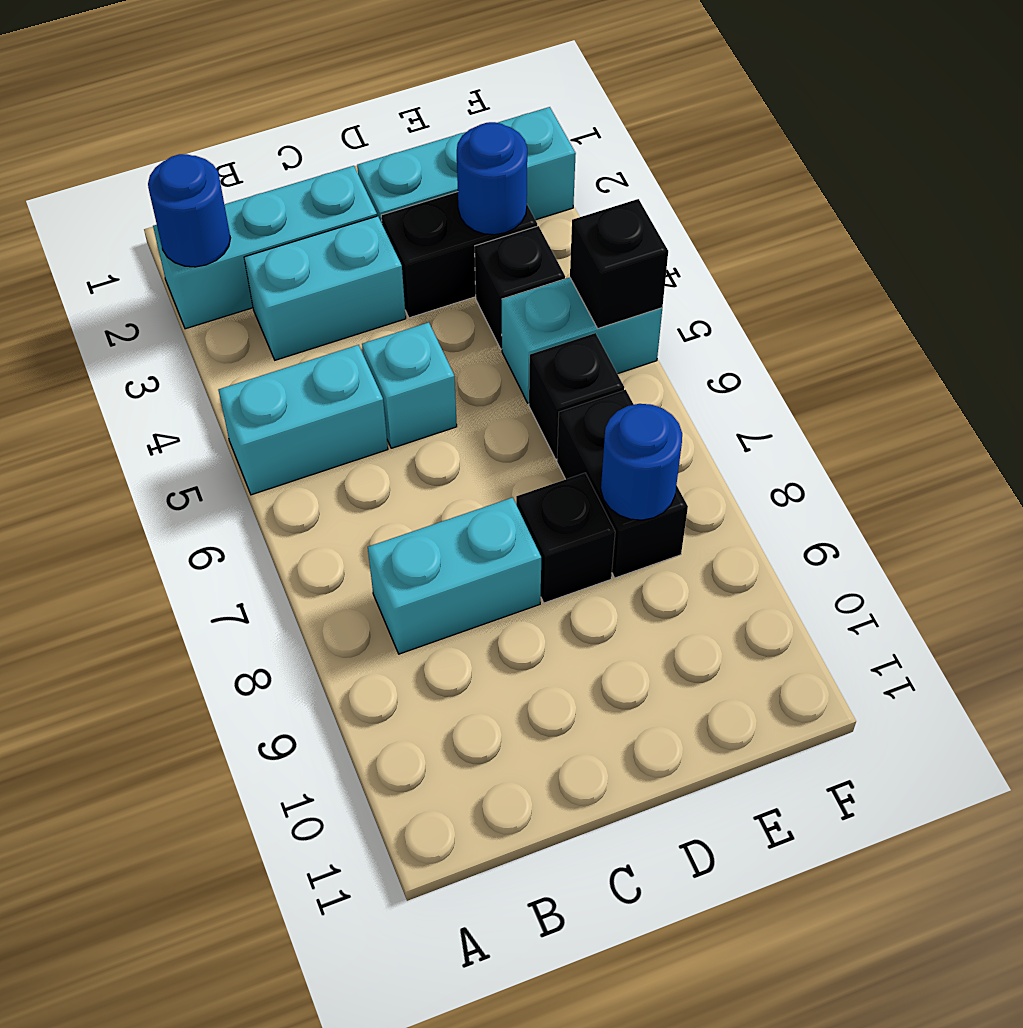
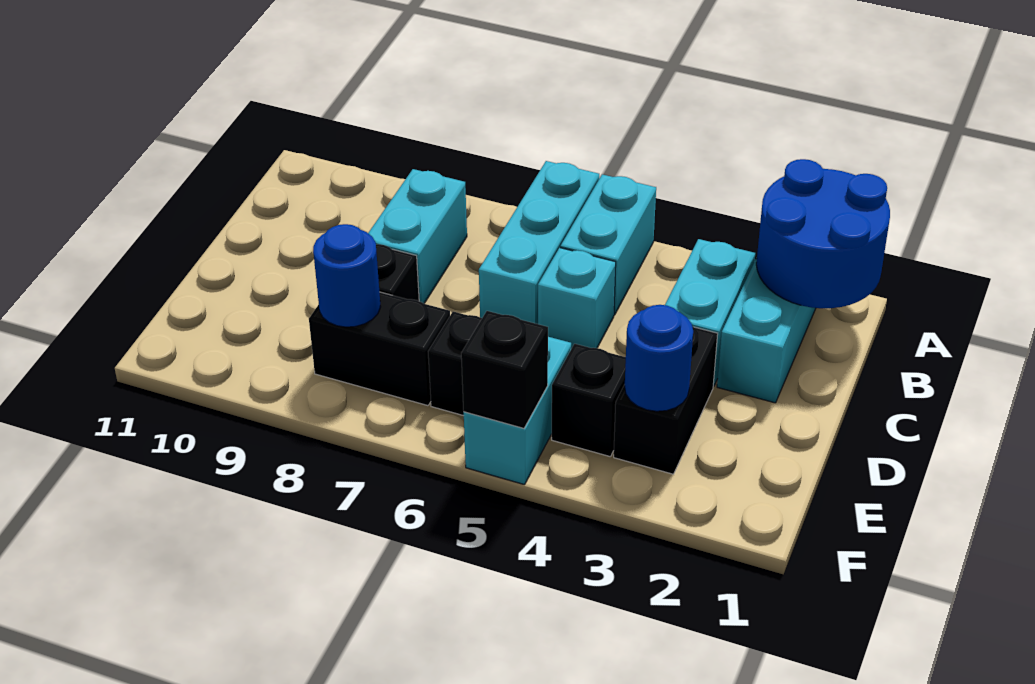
blue round brick A2 level 2 -> blue round brick A1:B2 level 2
cyan brick D2:F2 level 1 -> cyan brick A6:C6 level 1

